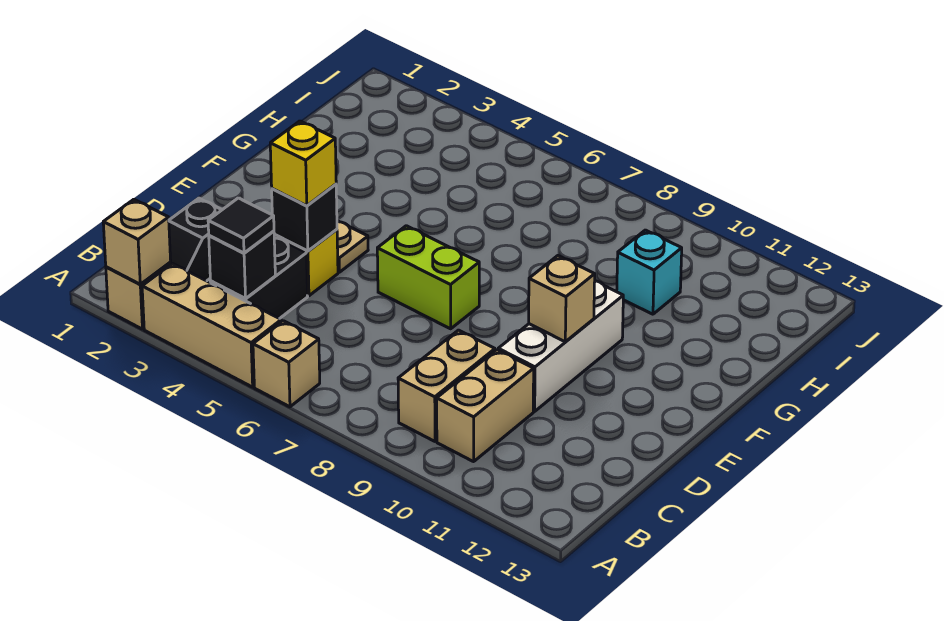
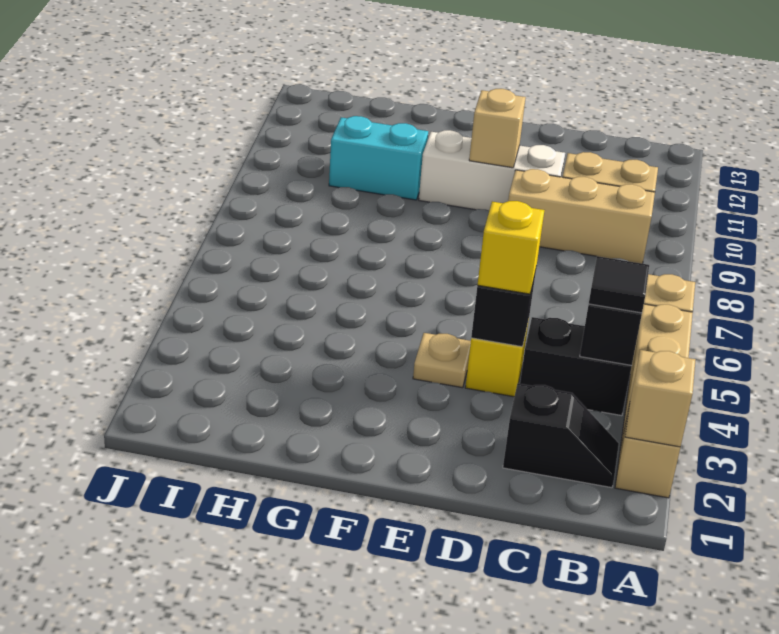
tan brick B9:C9 level 1 -> tan brick B9:D9 level 1
lime brick E6:E7 level 1 -> none
cyan brick H10 level 1 -> cyan brick G10:H10 level 1

